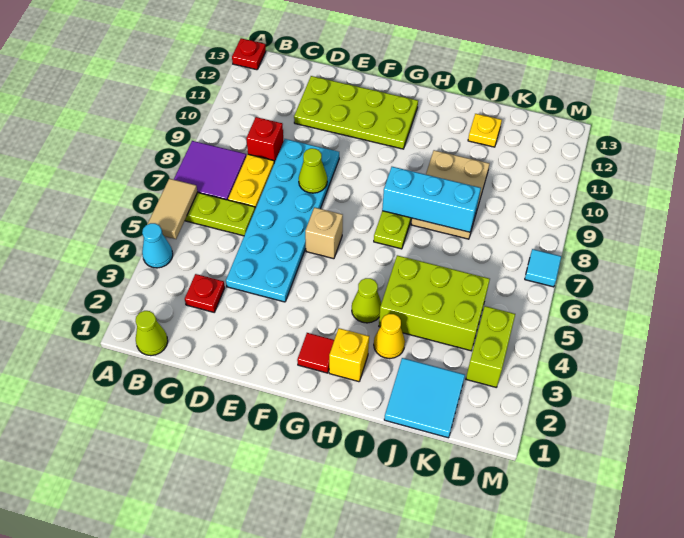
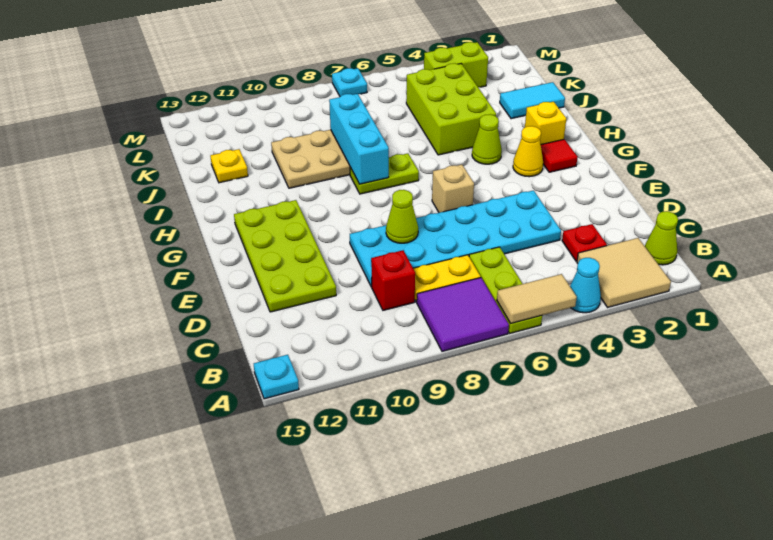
none -> tan tile A2:B3 level 1
red plate A13 level 1 -> cyan plate A13 level 1
yellow cone I3 level 1 -> yellow cone G3 level 1
cyan tile J1:K2 level 1 -> cyan tile J1:J2 level 1
cyan tile M7 level 1 -> cyan plate M7 level 1

